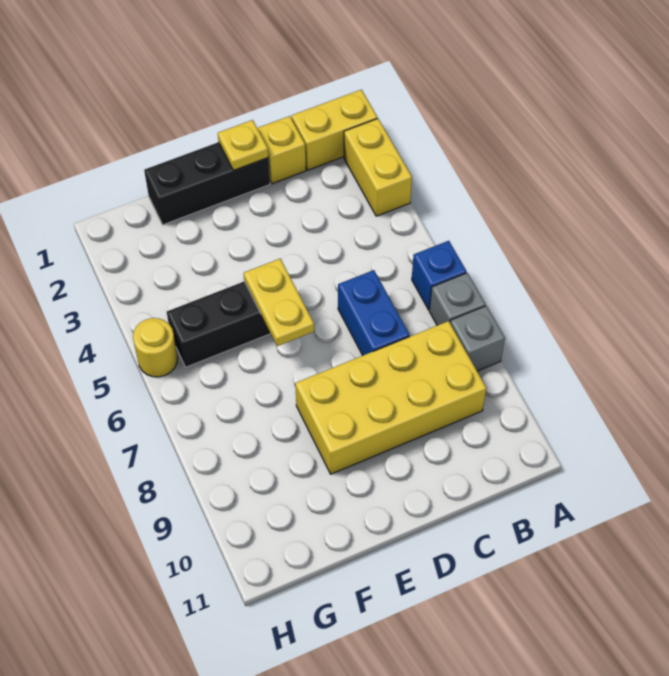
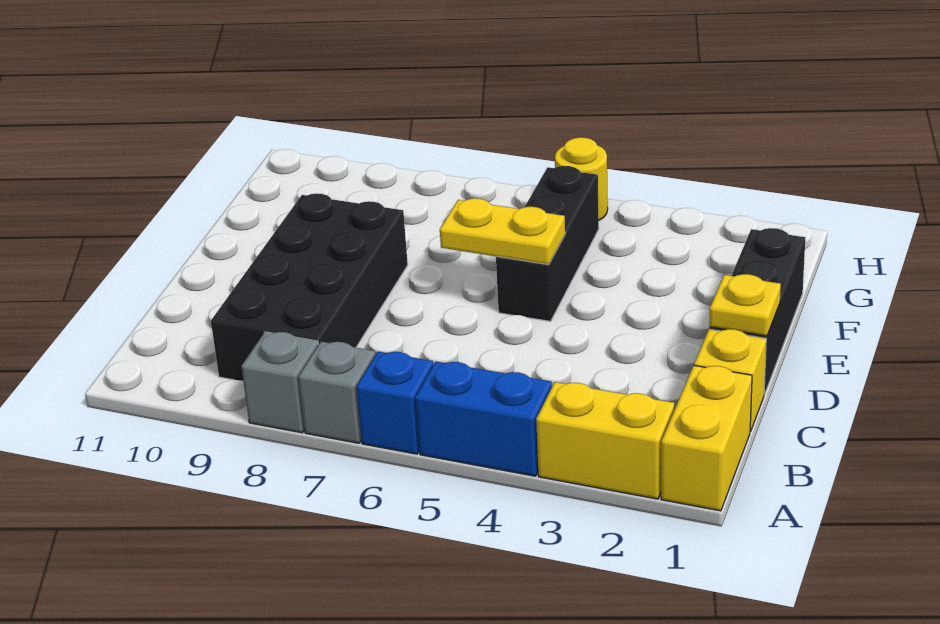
yellow brick B8:E9 level 1 -> black brick B8:E9 level 1
blue brick C6:C7 level 1 -> blue brick A4:A5 level 1

